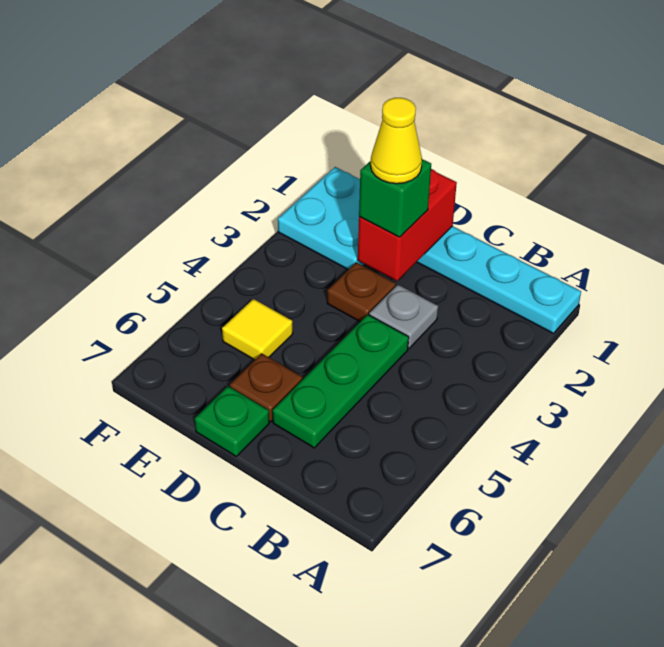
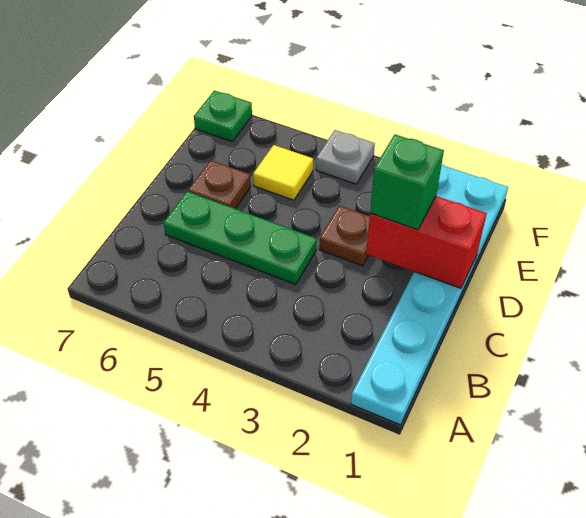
grey plate C3 level 1 -> grey plate F4 level 1
yellow cone D2 level 4 -> none
green plate D7 level 1 -> green plate F7 level 1

